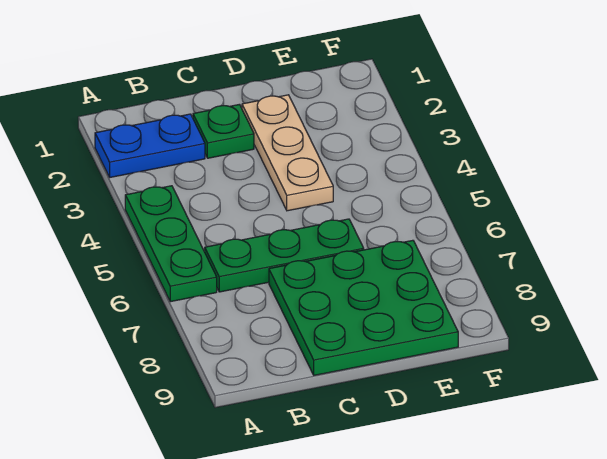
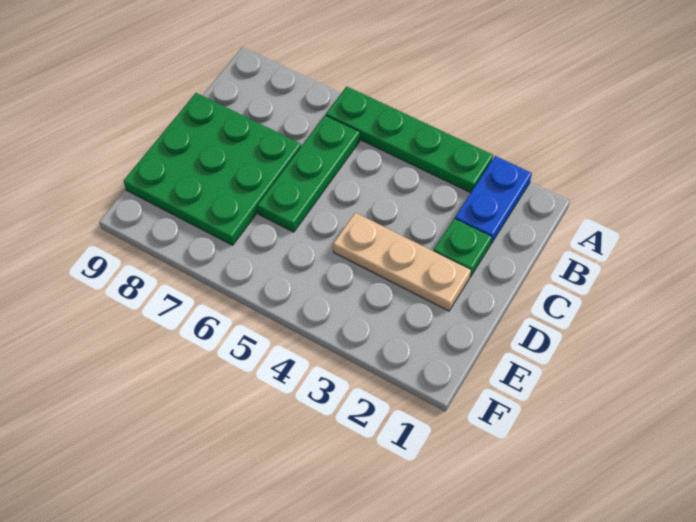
green plate A4:A6 level 1 -> green plate A3:A6 level 1

